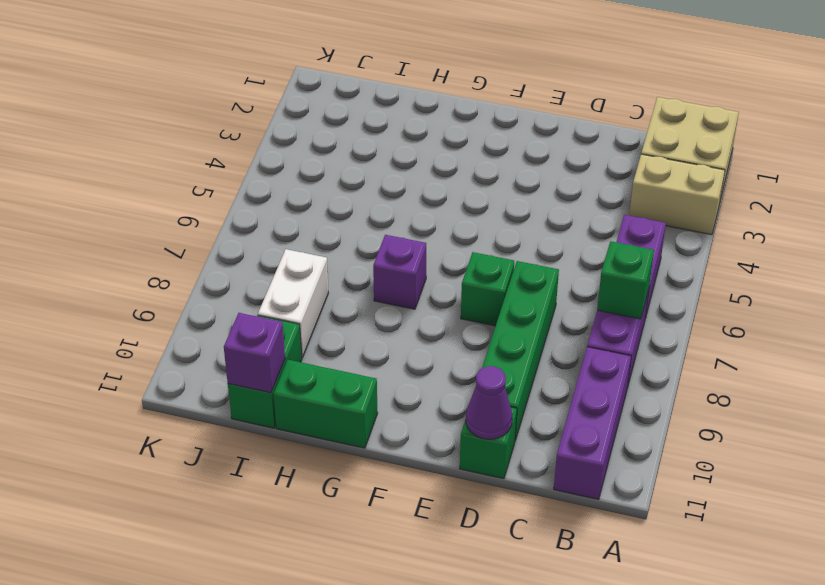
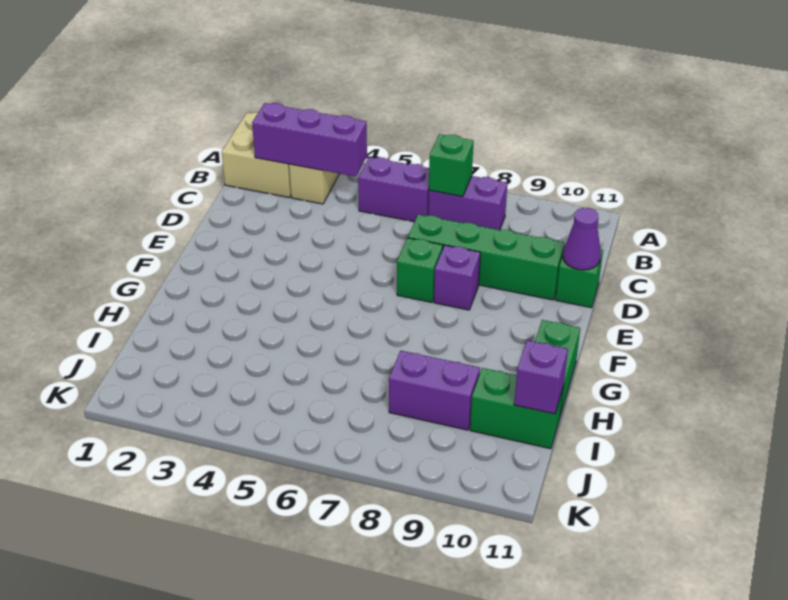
purple brick B9:B11 level 1 -> purple brick B2:B4 level 2
purple brick G7 level 1 -> purple brick E8 level 1
white brick I8:I9 level 1 -> purple brick I8:I9 level 1

